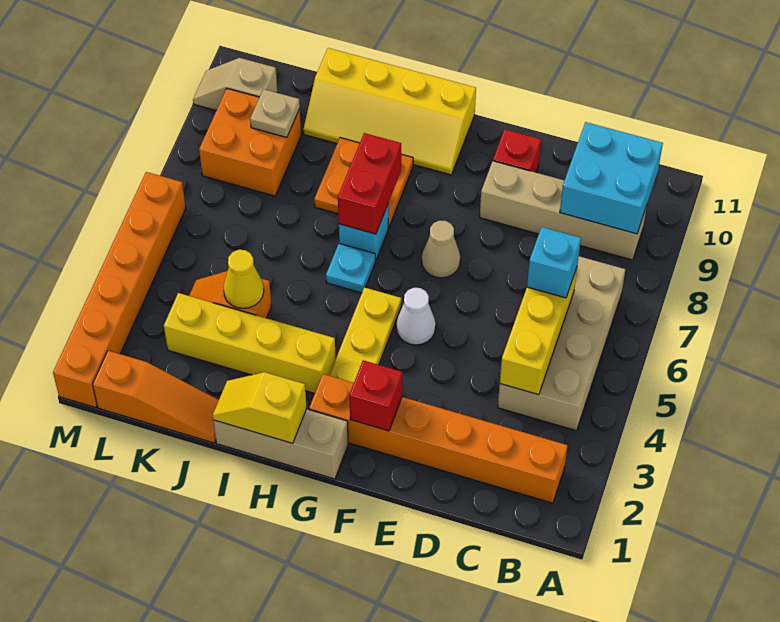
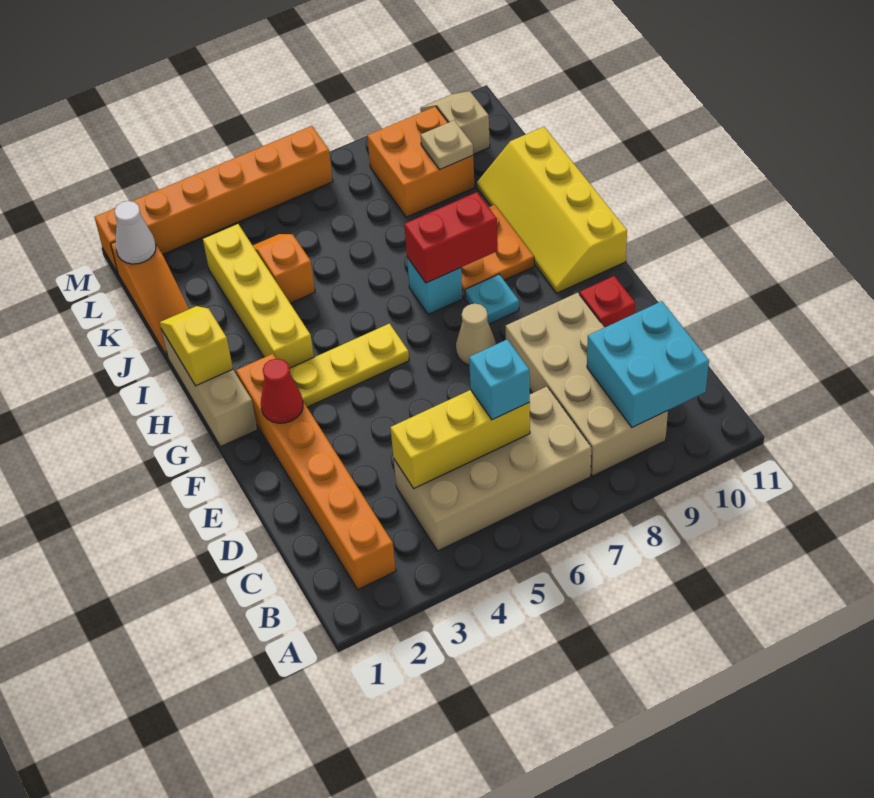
tan brick B9:E9 level 1 -> tan brick B8:E9 level 1
red brick F2 level 2 -> red cone F2 level 2
white cone F5 level 1 -> white cone L1 level 2
cyan plate H6 level 1 -> cyan plate G8 level 1
yellow cone J4 level 2 -> none

